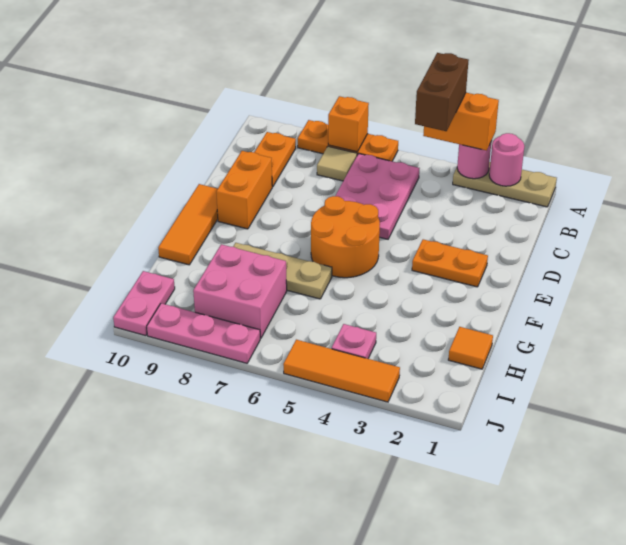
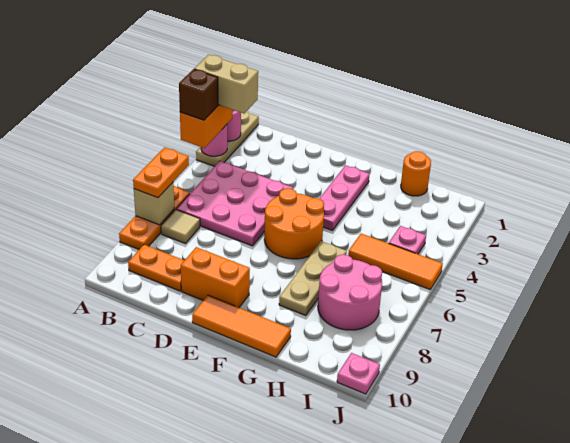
none -> tan brick A3:B3 level 4
brown brick A4:B4 level 4 -> brown brick A4 level 4
orange brick A7 level 2 -> tan brick A7 level 2
pink plate B5:D6 level 1 -> pink plate B4:D6 level 1
orange plate E2:E3 level 1 -> orange plate A6:A7 level 3
orange tile H1 level 1 -> orange round brick H1 level 1
pink brick H7:I8 level 1 -> pink round brick H7:I8 level 1
pink plate I10:J10 level 1 -> pink plate J10 level 1
orange tile J3:J5 level 1 -> orange tile H5:J5 level 1
pink plate J7:J9 level 1 -> pink plate F2:F4 level 1

